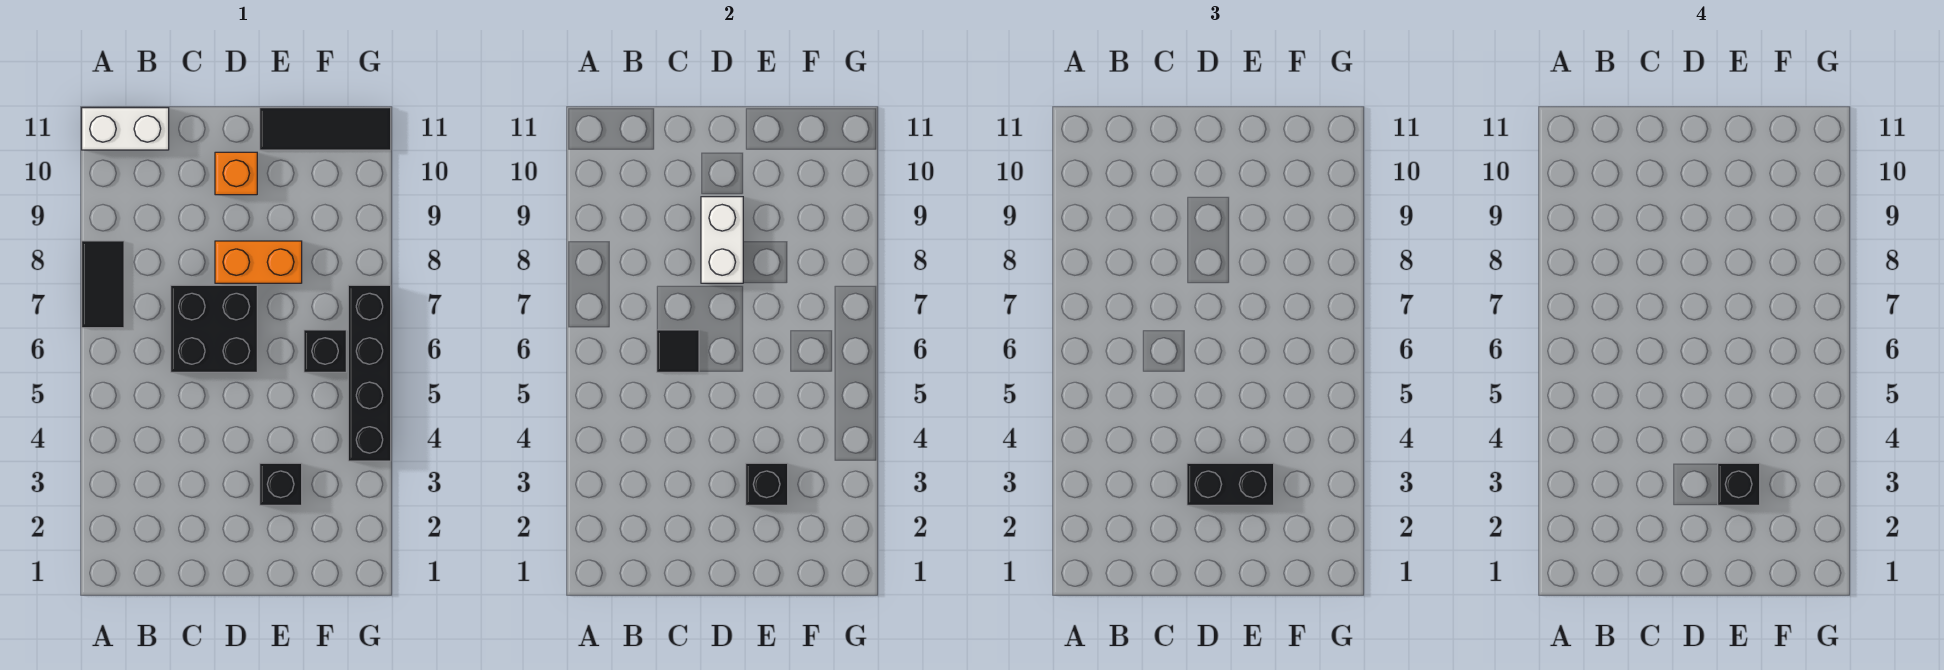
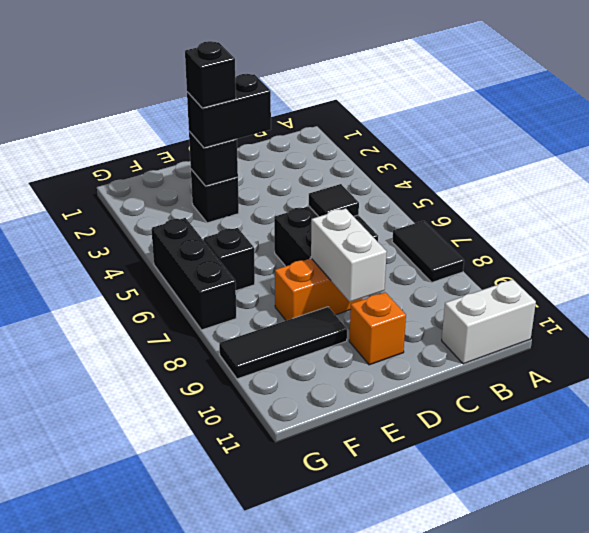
black tile E11:G11 level 1 -> black tile E9:G9 level 1
black brick G4:G7 level 1 -> black brick G5:G7 level 1

